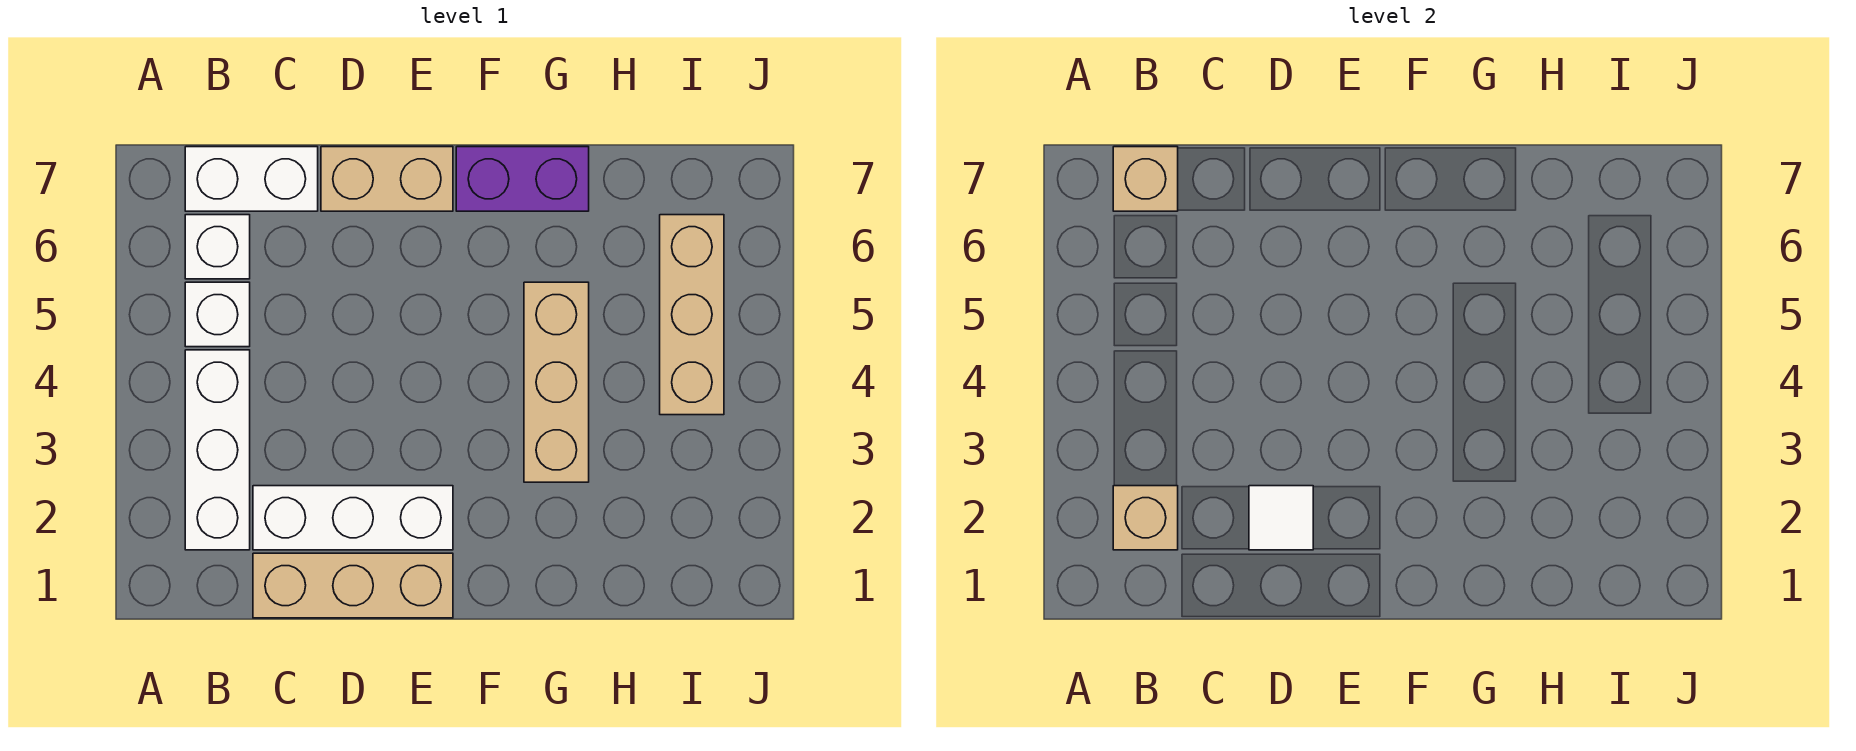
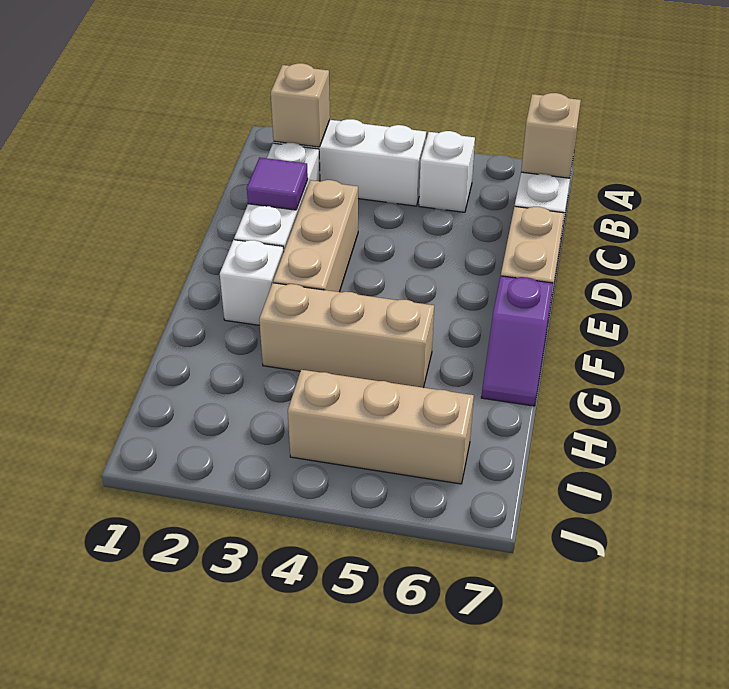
white brick B6 level 1 -> white brick F2 level 1
tan brick C1:E1 level 1 -> tan brick D3:F3 level 1
white tile D2 level 2 -> purple tile D2 level 2
purple brick F7:G7 level 1 -> purple slope F7:G7 level 1 top F

